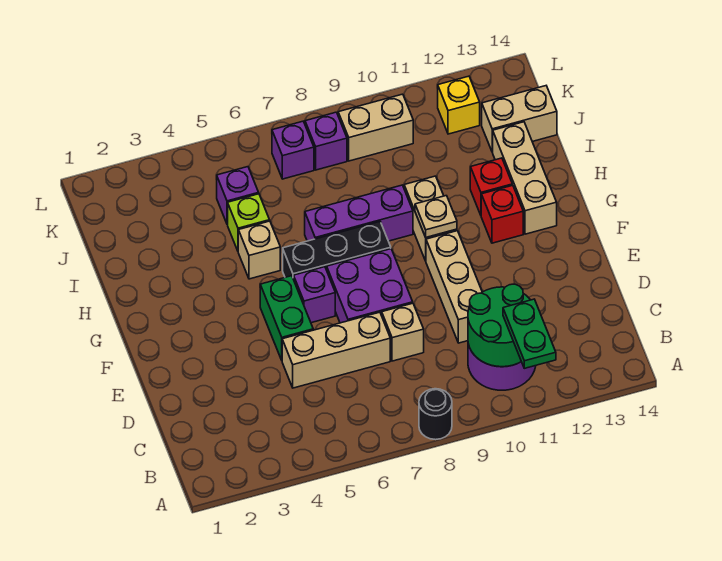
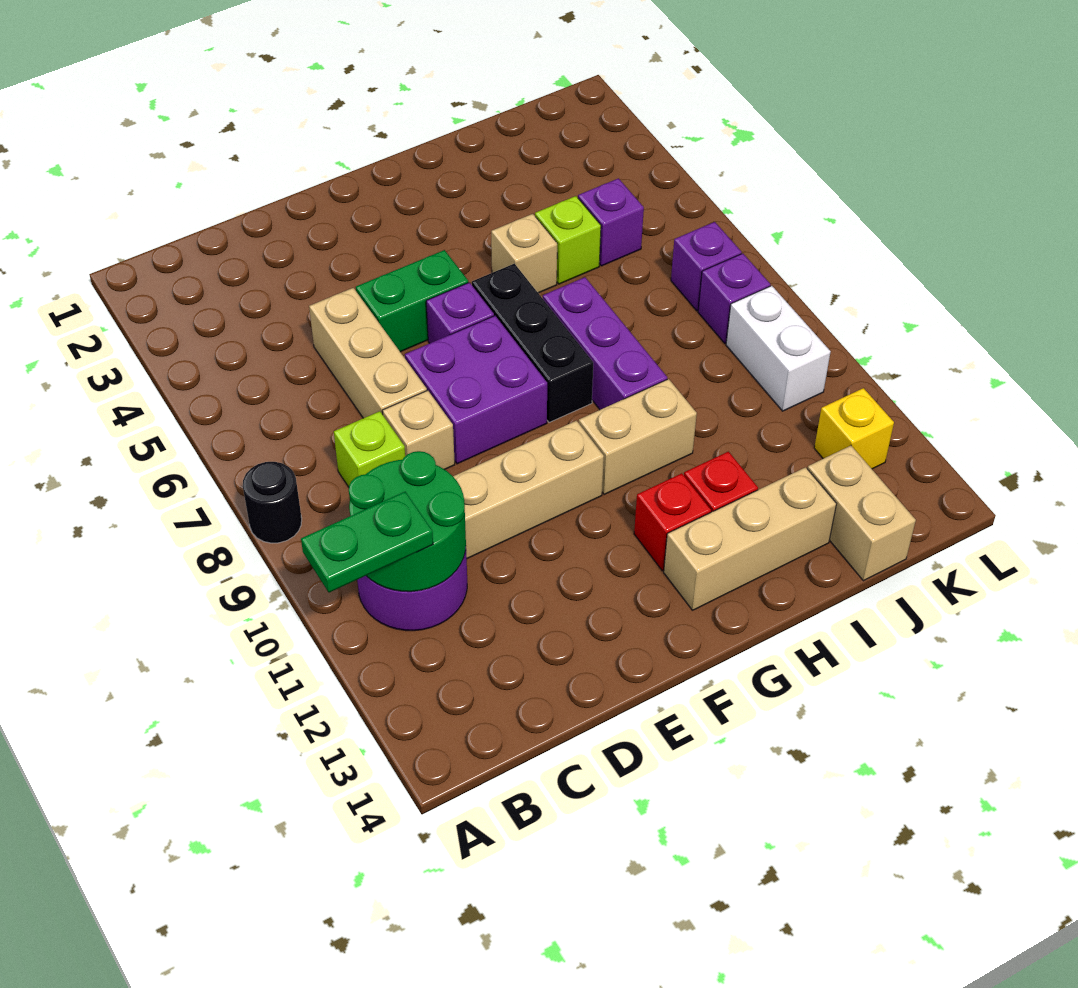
none -> lime brick C8 level 1
tan plate G10 level 2 -> none
tan brick K9:K10 level 1 -> white brick K9:K10 level 1

